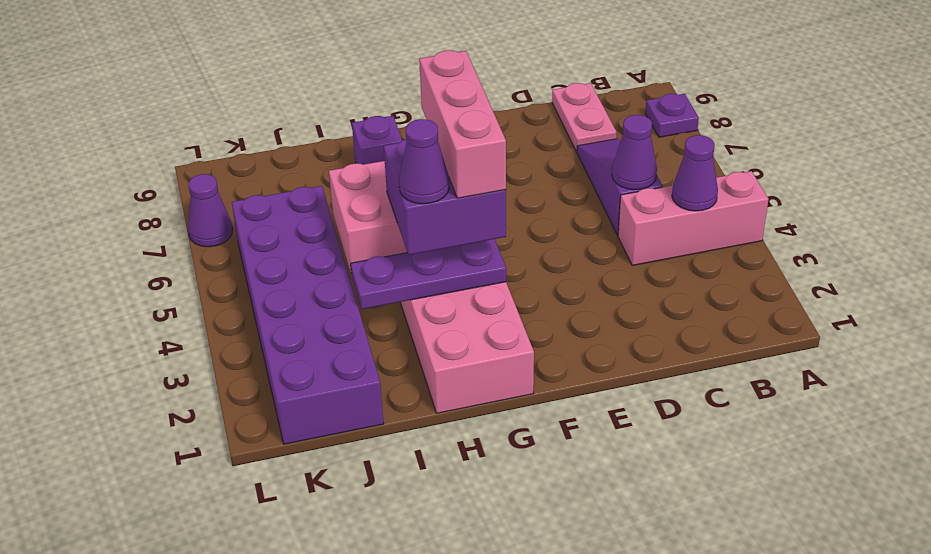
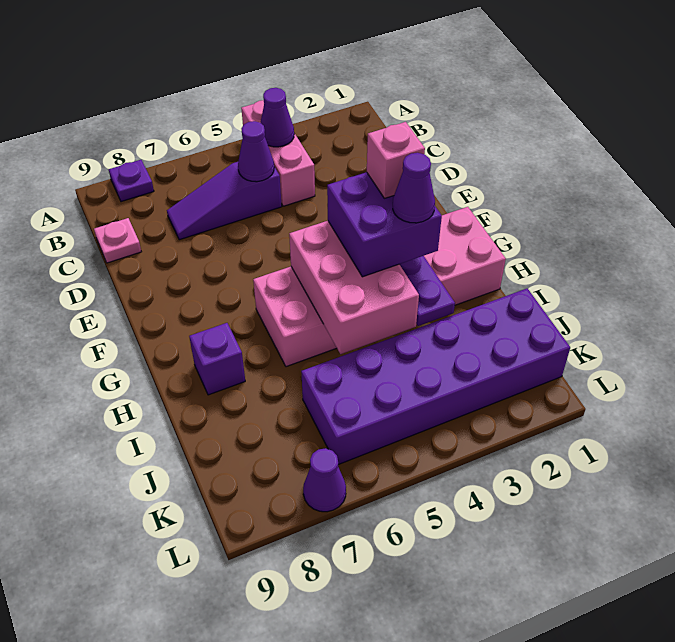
pink plate C8:C9 level 1 -> pink plate C9 level 1
pink brick G3:G5 level 4 -> pink brick G3 level 4

